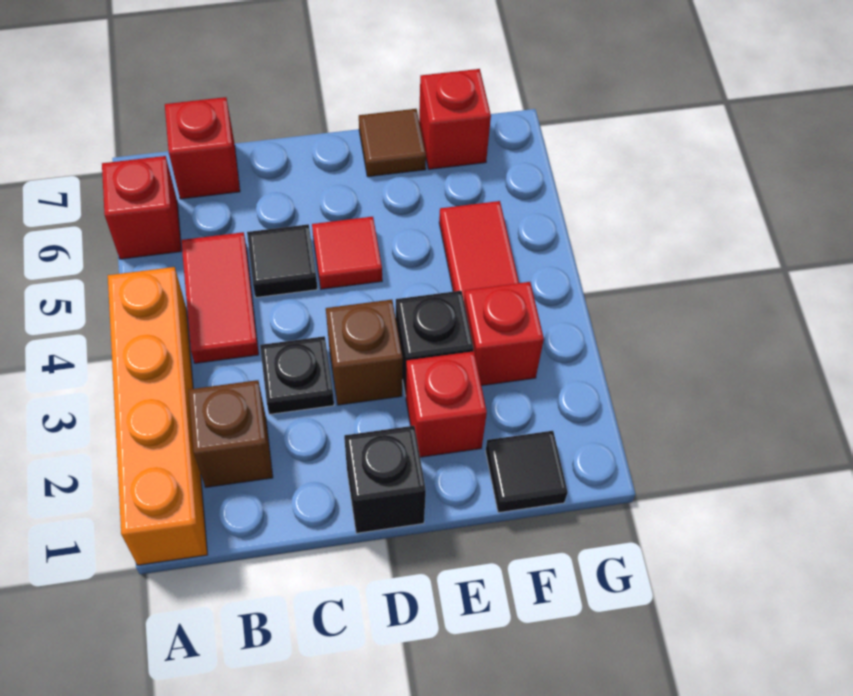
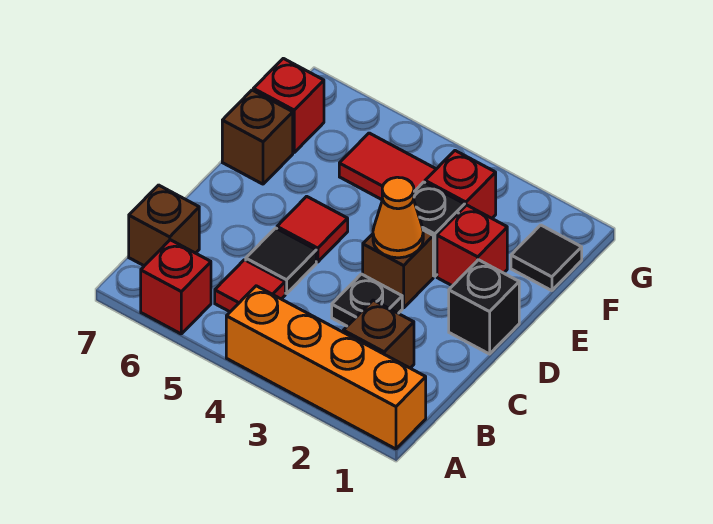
red tile B4:B5 level 1 -> red tile B5 level 1
red brick B7 level 1 -> brown brick B7 level 1
none -> orange cone D3 level 2
brown tile E7 level 1 -> brown brick E7 level 1

